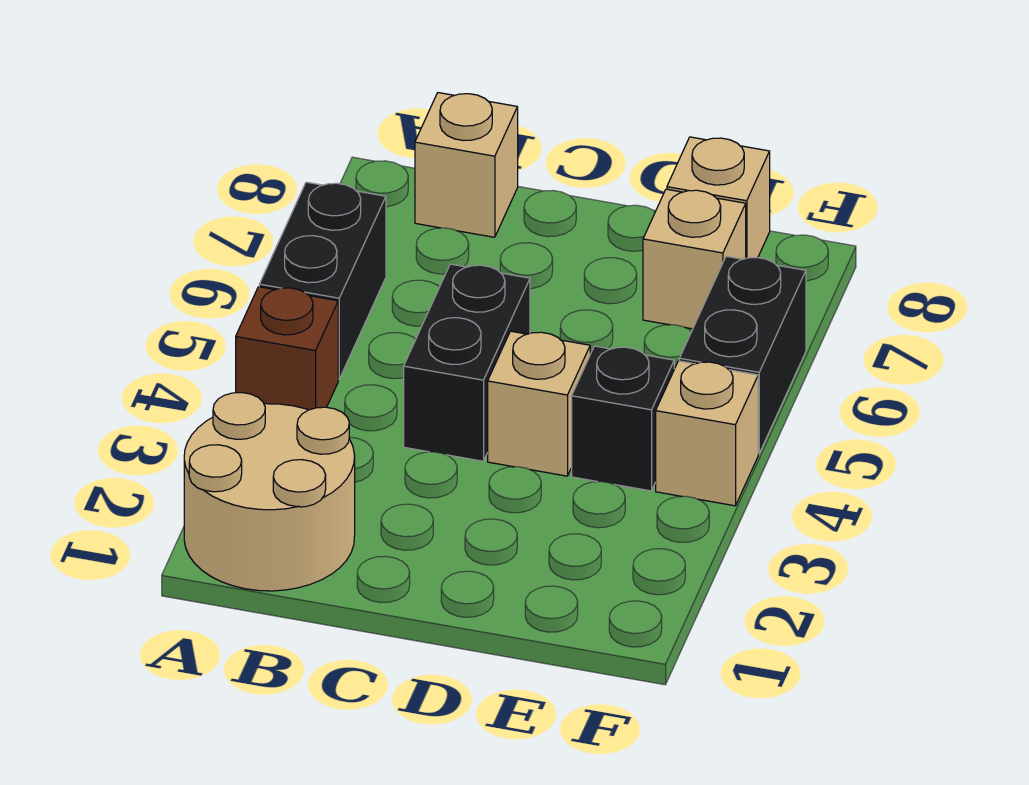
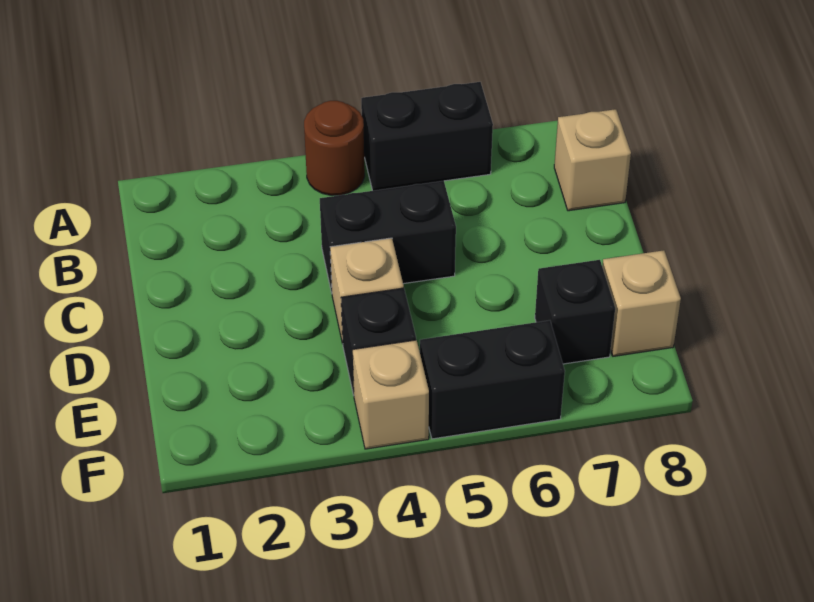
tan round brick A1:B2 level 1 -> none
brown brick A4 level 1 -> brown round brick A4 level 1
tan brick E7 level 1 -> black brick E7 level 1

